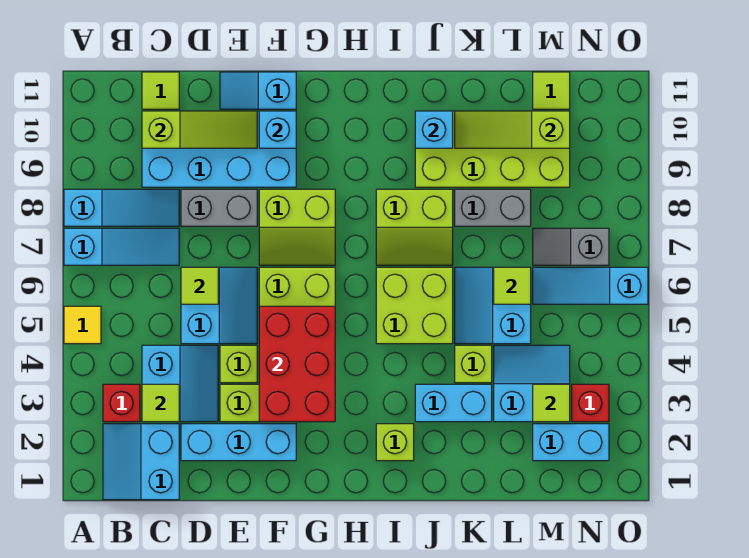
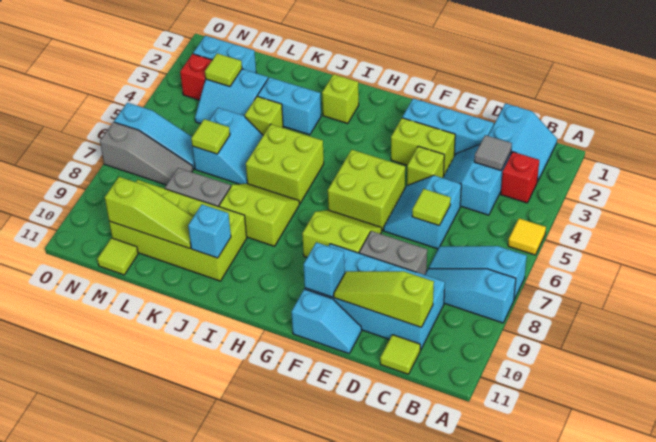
lime tile C3 level 2 -> grey tile C3 level 2
red brick F3:G5 level 2 -> none
grey slope M7:N7 level 1 top N -> grey slope M7:O7 level 1 top O

